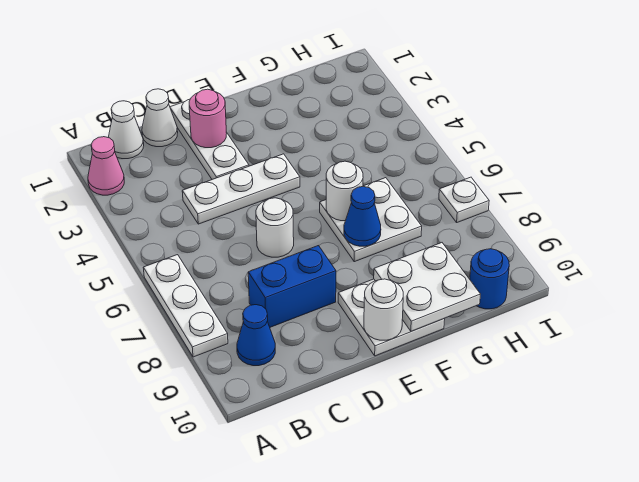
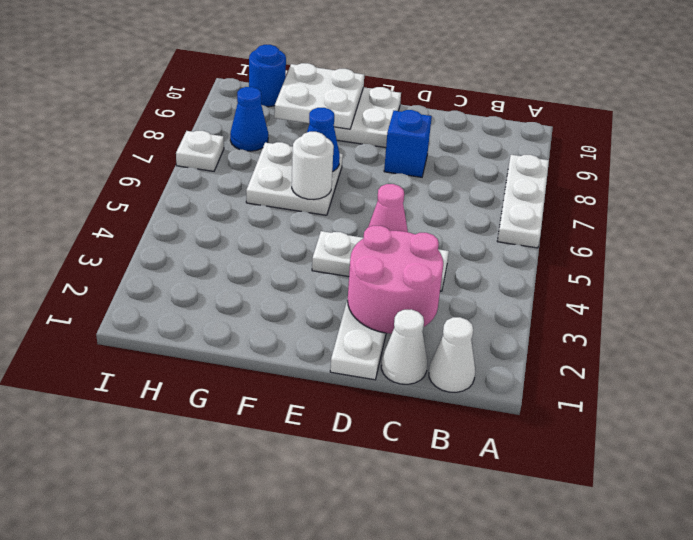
pink cone A2 level 1 -> pink cone D5 level 1
blue cone B9 level 1 -> blue cone H8 level 1
blue brick C8:D8 level 1 -> blue brick D8 level 1
pink round brick D2 level 2 -> pink round brick C2:D3 level 2
white round brick D6 level 1 -> none
white round brick E10 level 2 -> none

